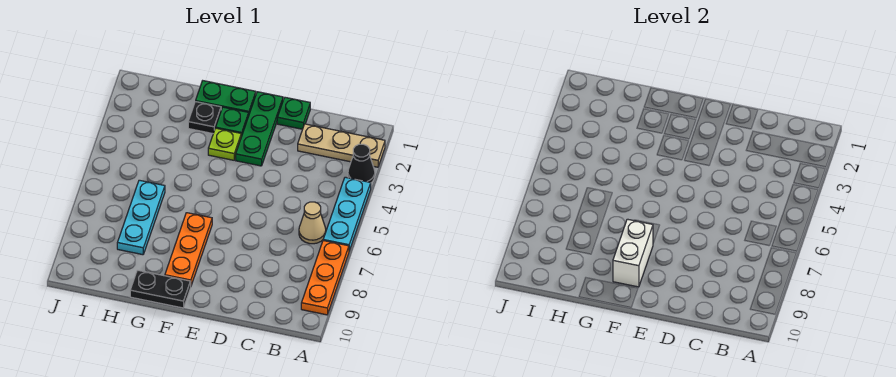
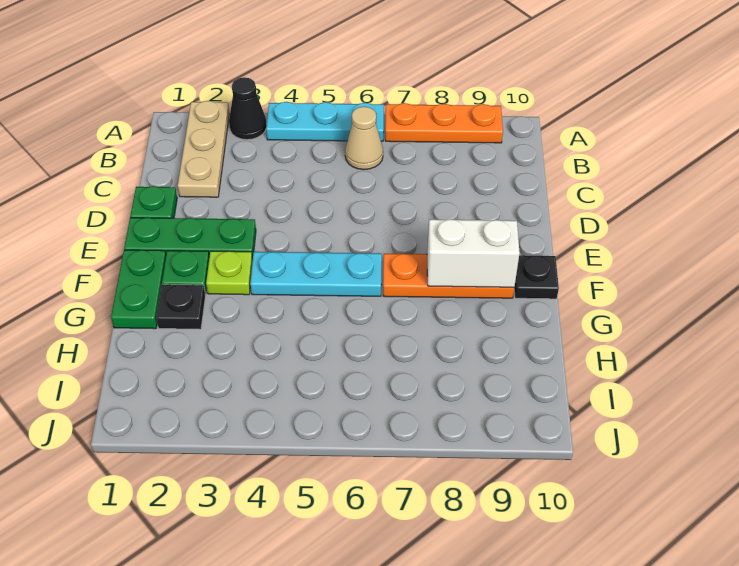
black plate F10:G10 level 1 -> black plate F10 level 1
cyan plate H6:H8 level 1 -> cyan plate F4:F6 level 1

